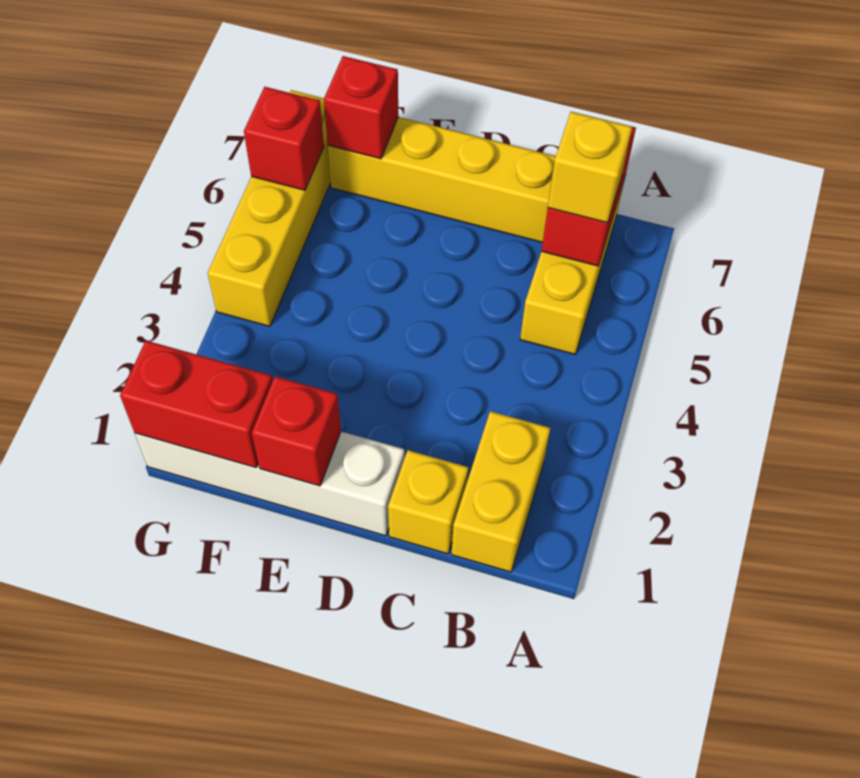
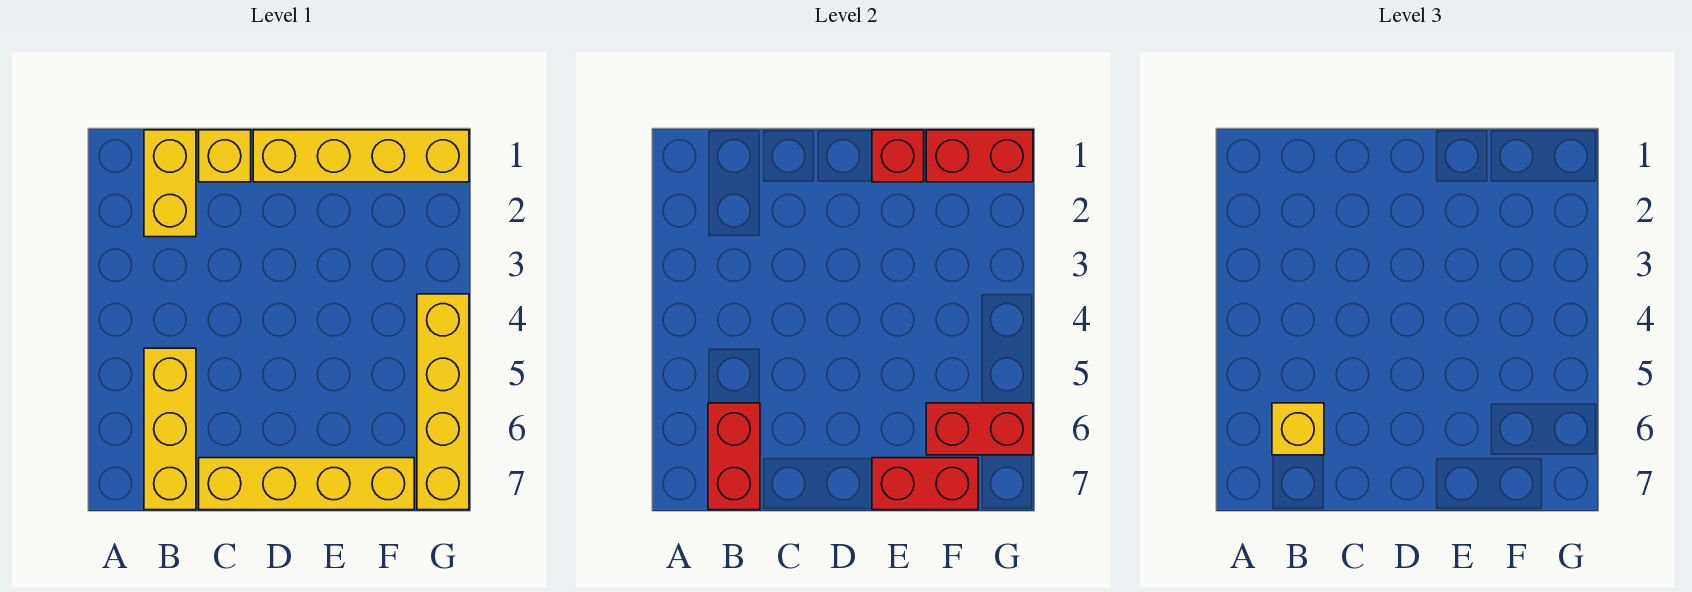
white brick D1:G1 level 1 -> yellow brick D1:G1 level 1
red brick F7 level 2 -> red brick E7:F7 level 2
red brick G6 level 2 -> red brick F6:G6 level 2

